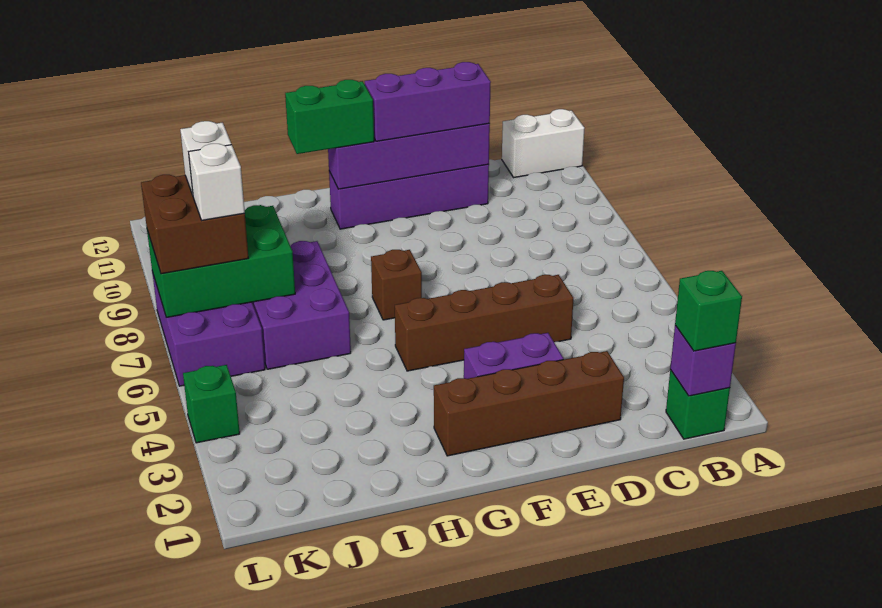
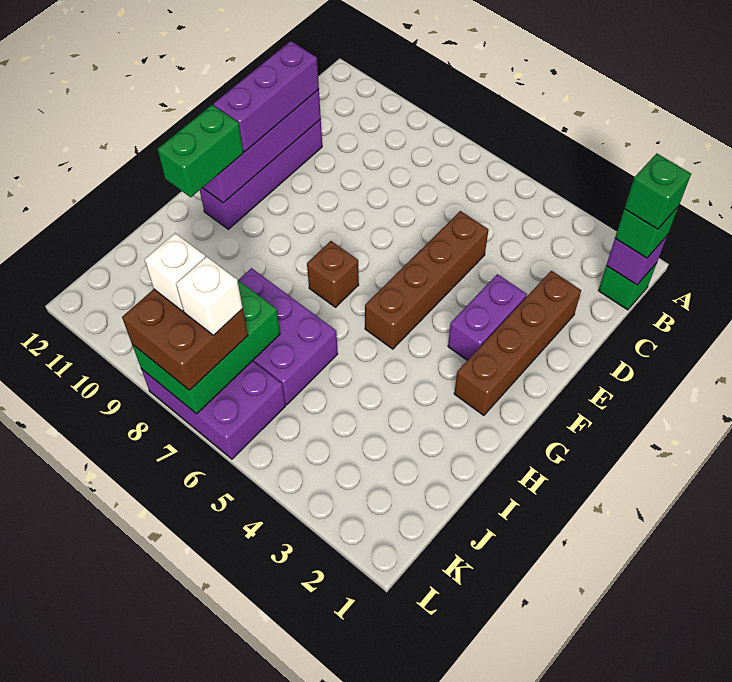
white brick A12:B12 level 1 -> none
green brick L4 level 1 -> green brick B1 level 4

